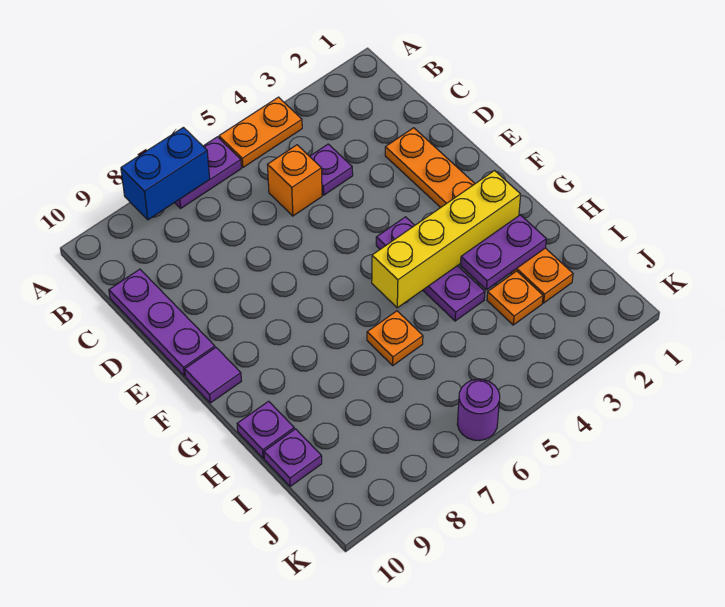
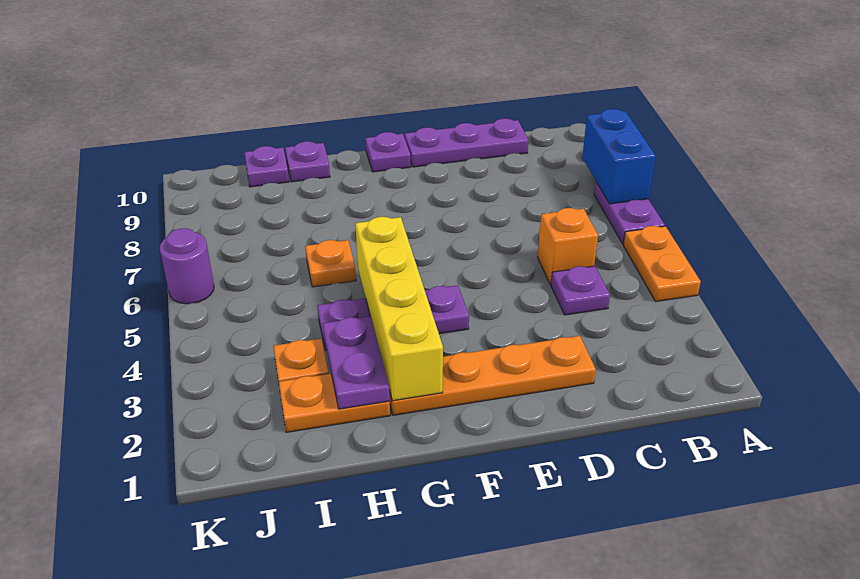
purple tile F10 level 1 -> purple plate F10 level 1

